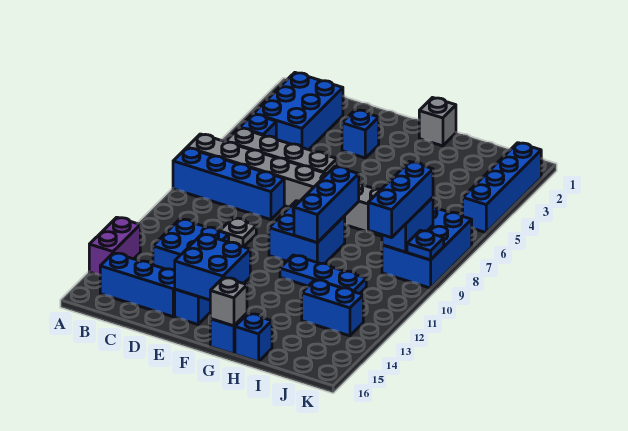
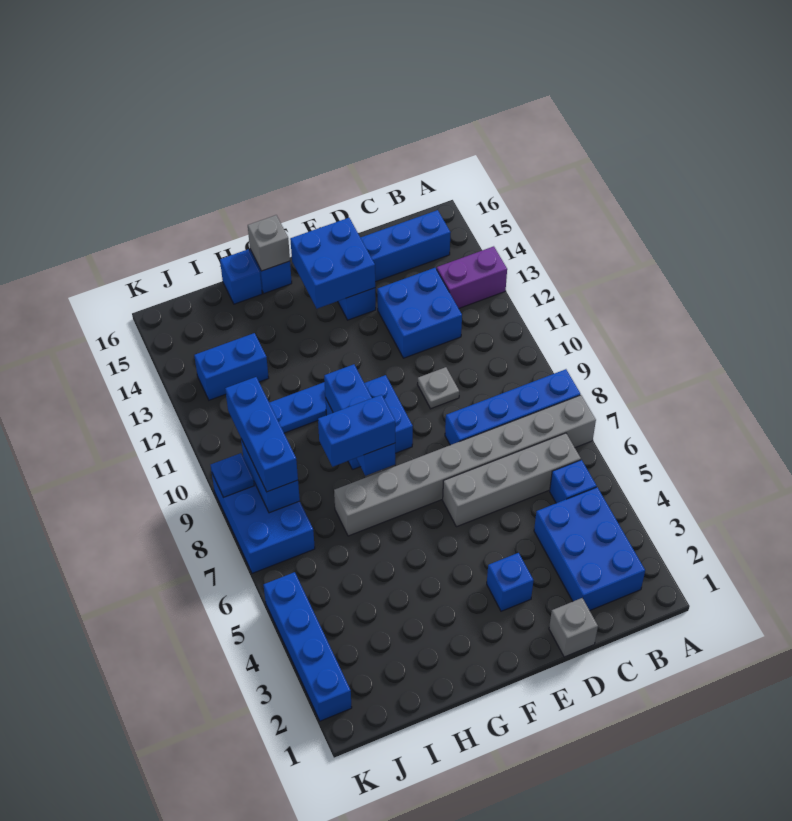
purple brick A13:A14 level 1 -> purple brick A13:B13 level 1
grey brick G1 level 1 -> grey brick D1 level 1
none -> blue brick G8:H8 level 3

